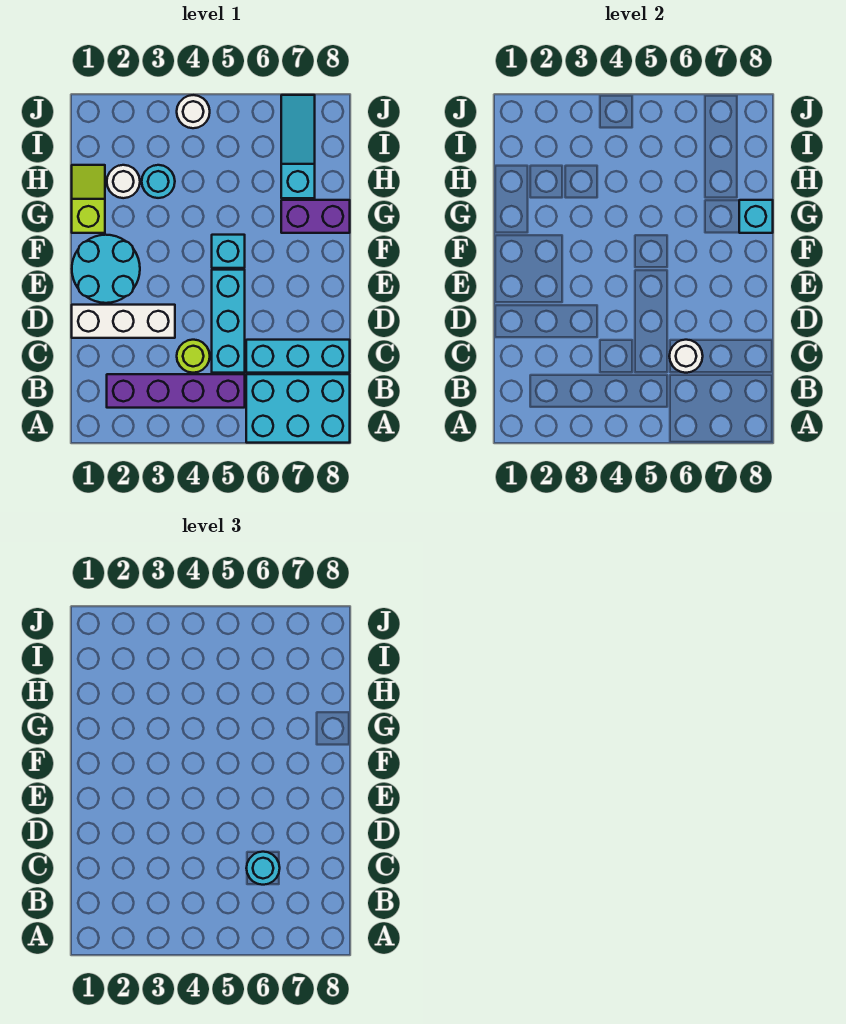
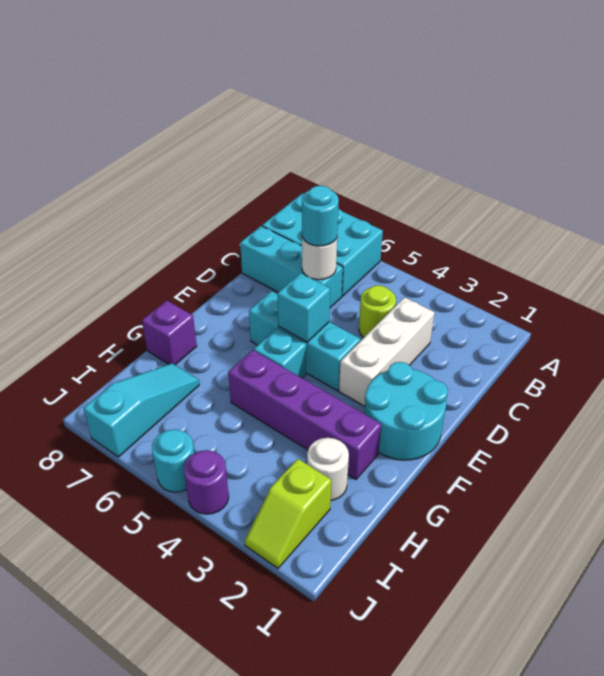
purple brick B2:B5 level 1 -> purple brick G2:G5 level 1
cyan brick C5:E5 level 1 -> cyan brick E4:E6 level 1
white brick D1:D3 level 1 -> white brick C3:E3 level 1
lime slope G1:H1 level 1 top G -> lime slope I2:J2 level 1 top I
purple brick G7:G8 level 1 -> purple brick G8 level 1
cyan brick G8 level 2 -> cyan brick E5 level 2
cyan round brick H3 level 1 -> cyan round brick J5 level 1
cyan slope H7:J7 level 1 top H -> cyan slope H7:J7 level 1 top J
white round brick J4 level 1 -> purple round brick J4 level 1

